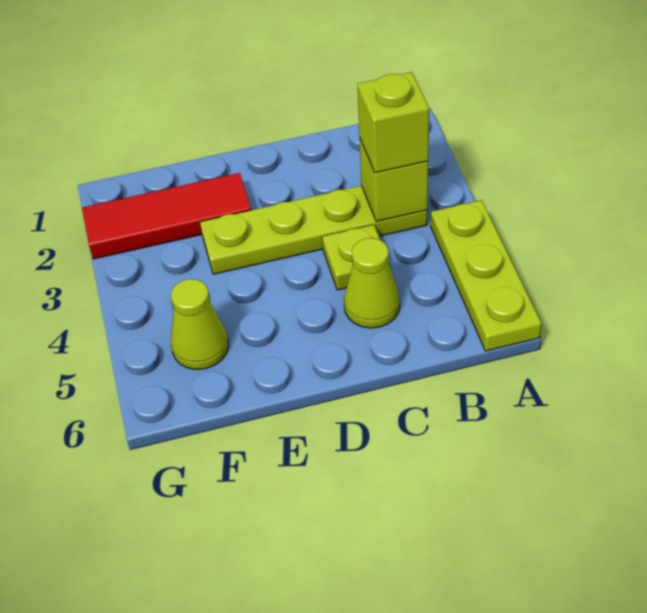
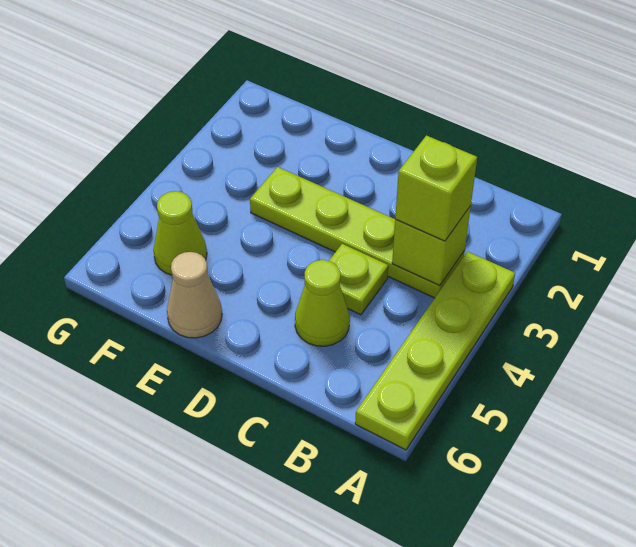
lime plate A4:A6 level 1 -> lime plate A3:A6 level 1
red tile E2:G2 level 1 -> none
none -> tan cone E6 level 1

